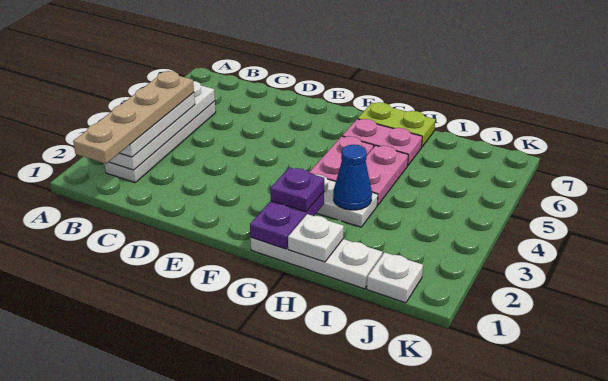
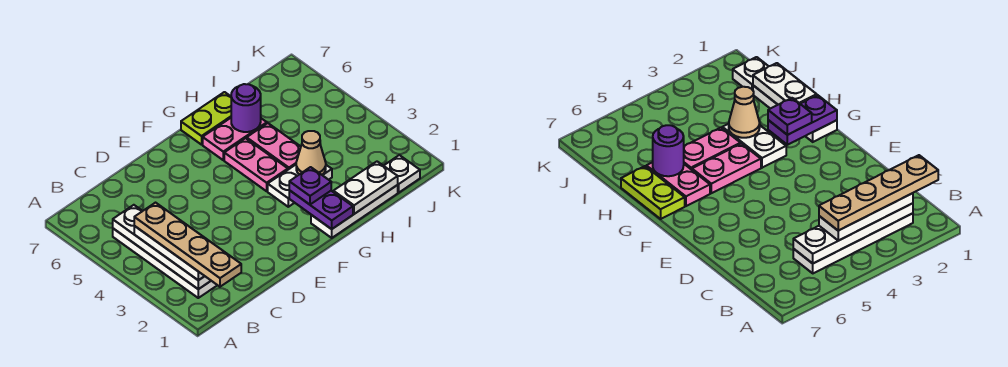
white plate H1 level 2 -> white plate H1:I1 level 2
blue cone H3 level 2 -> tan cone H3 level 2
none -> purple round brick H6 level 2

